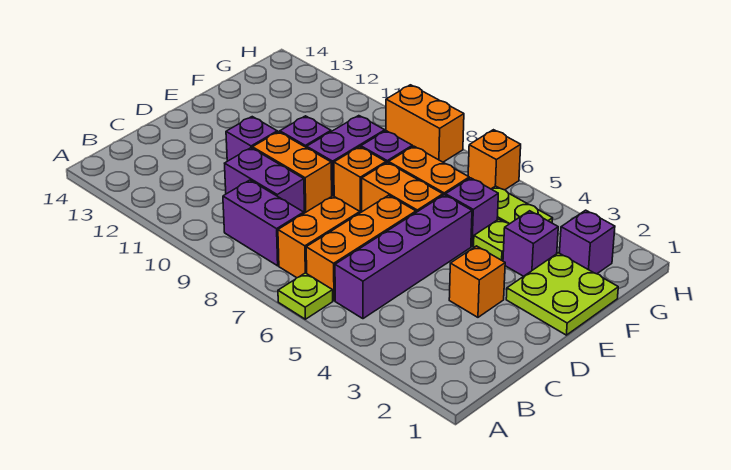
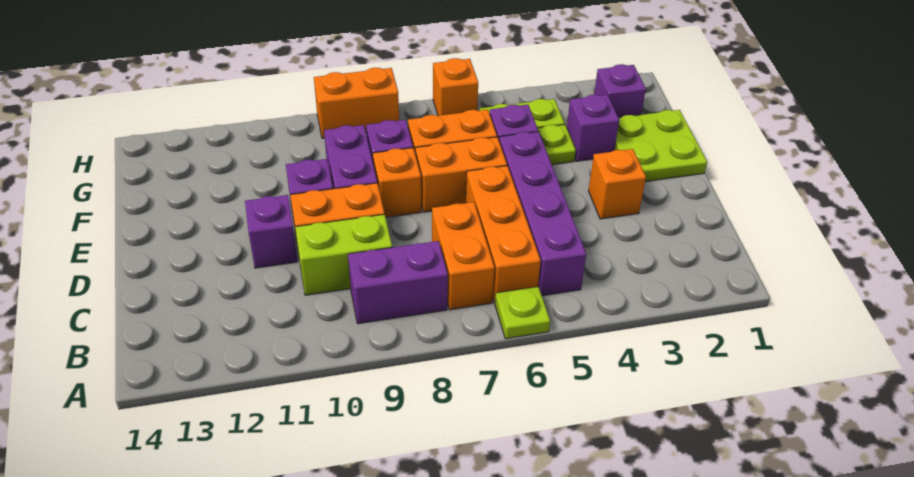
purple brick C9:C10 level 1 -> lime brick C9:C10 level 1

